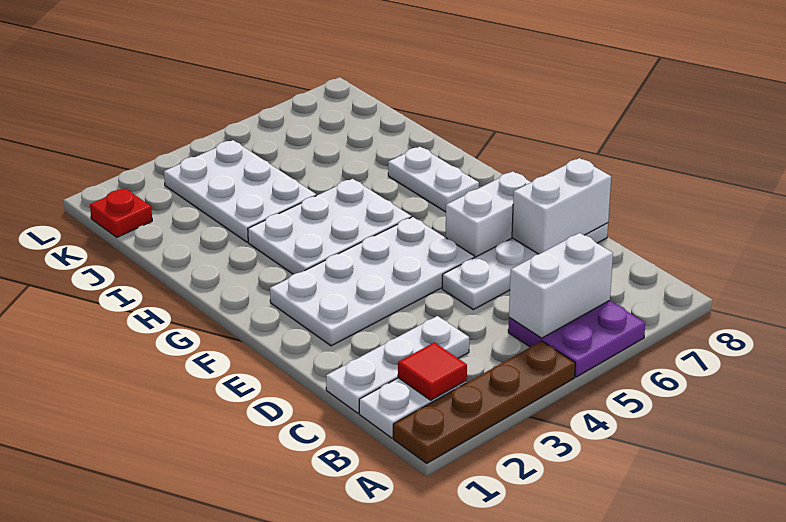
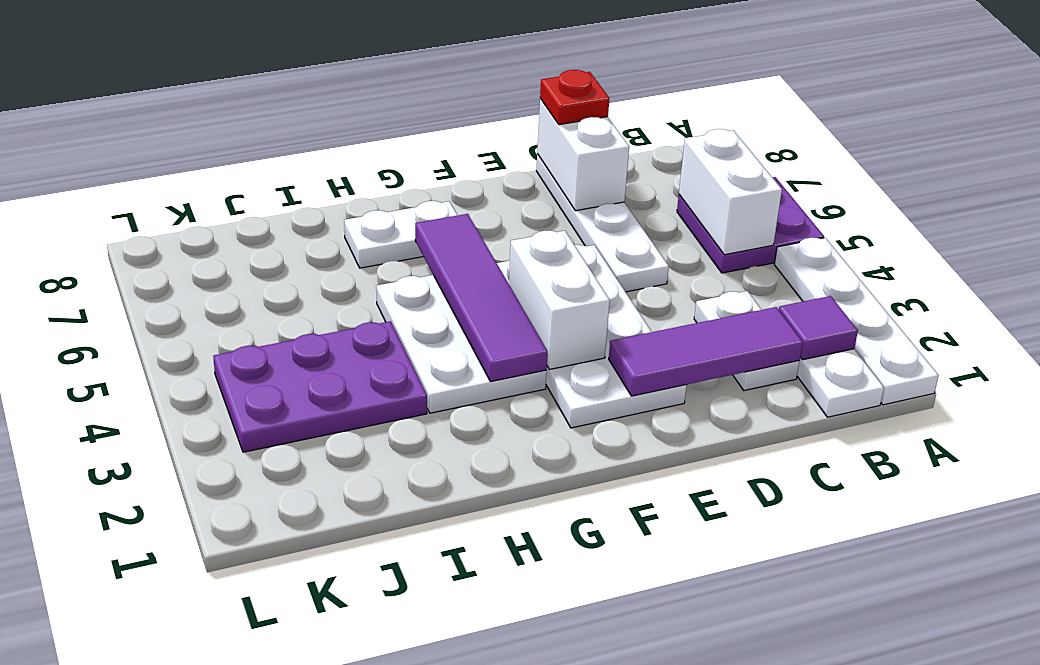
brown plate A1:A4 level 1 -> white plate A1:A4 level 1
red tile B2 level 2 -> purple tile B2 level 2
white plate C1:C3 level 1 -> white plate C2:C3 level 1
none -> purple tile C2:E2 level 2
white brick E6:E7 level 1 -> white brick F3:F4 level 2
none -> purple tile G3:G6 level 2
white plate I3:K4 level 1 -> purple plate I3:K4 level 1
red plate K1 level 1 -> red plate D8 level 3

